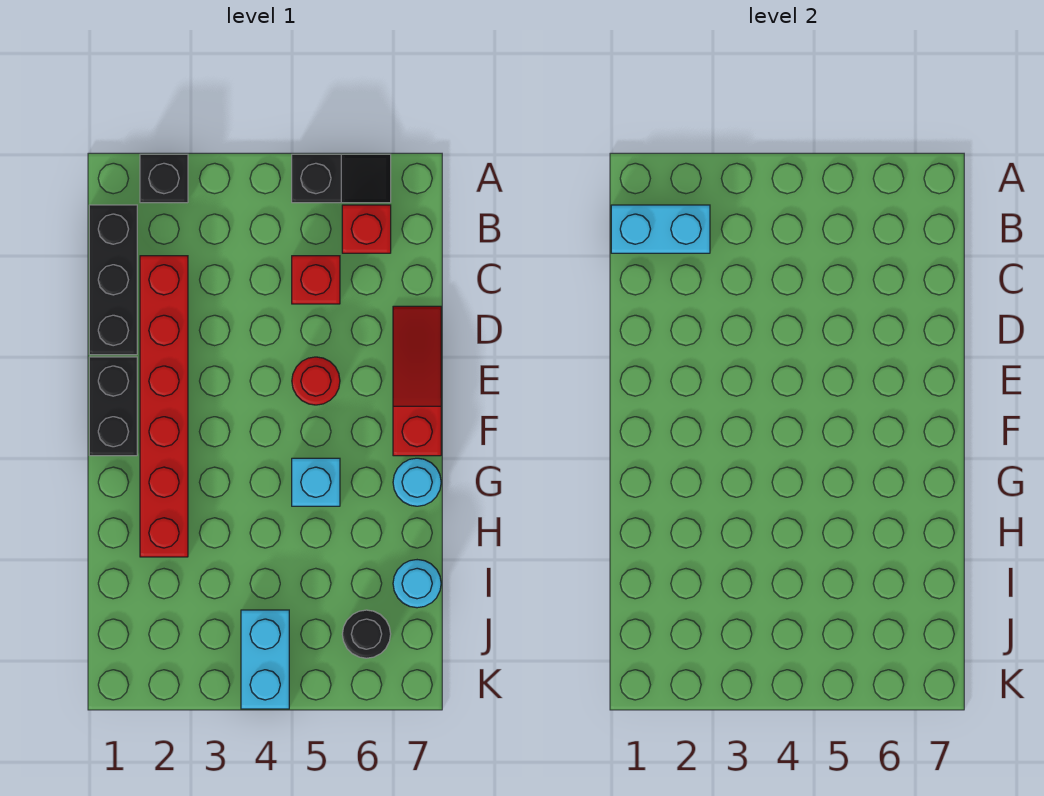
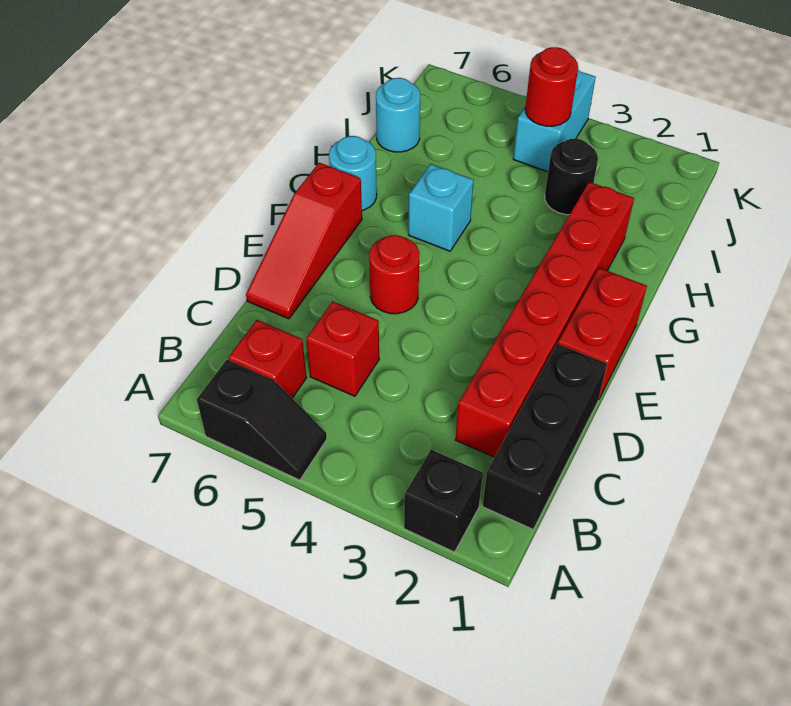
black slope A5:A6 level 1 top 5 -> black slope A5:A6 level 1 top 6
cyan brick B1:B2 level 2 -> none
black brick E1:F1 level 1 -> red brick E1:F1 level 1
none -> red round brick J4 level 2
black round brick J6 level 1 -> black round brick I3 level 1

